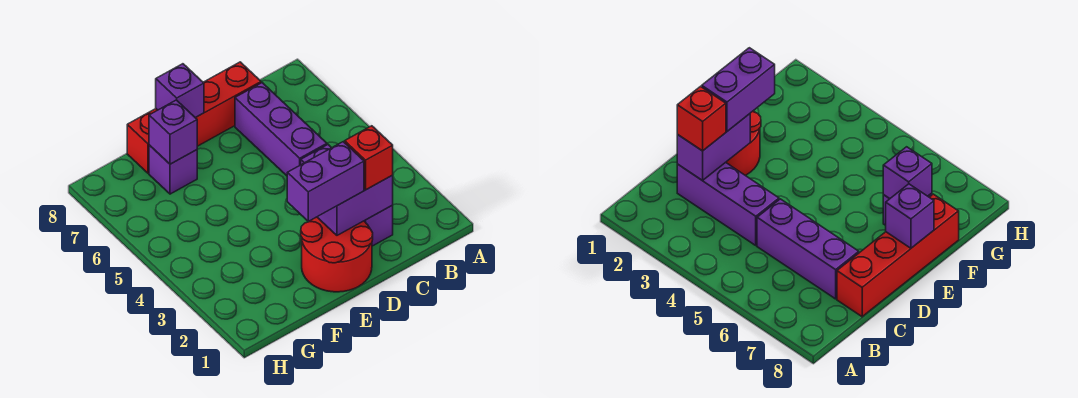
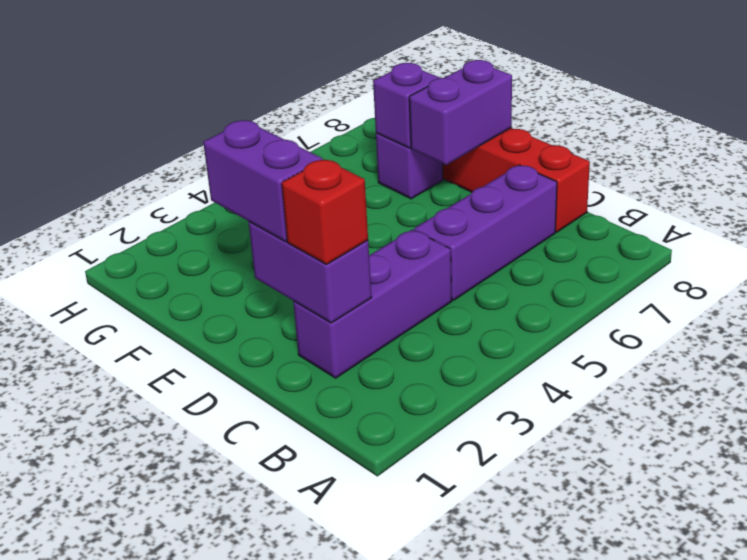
red round brick D1:E2 level 1 -> none
purple brick E8 level 2 -> purple brick E7:E8 level 2

